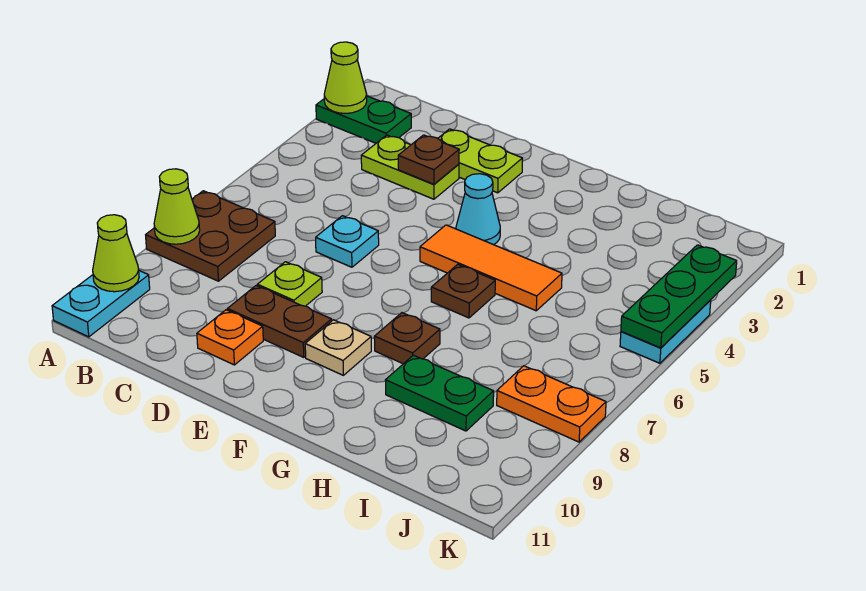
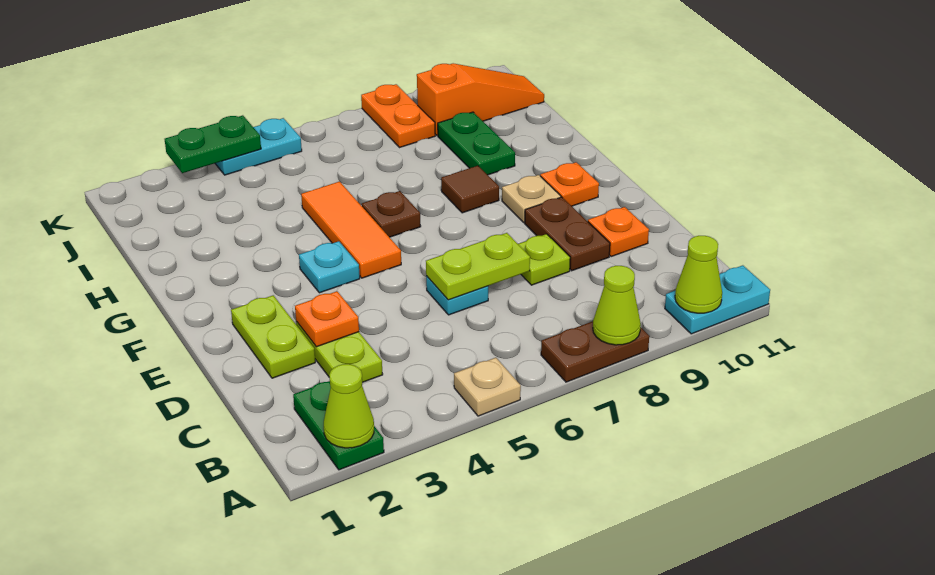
none -> tan plate A5 level 1
brown plate A7:B8 level 1 -> brown plate A7:A8 level 1
brown plate D3 level 2 -> orange plate D3 level 2
none -> lime plate D6:D7 level 2
cyan cone F4 level 1 -> cyan plate F4 level 1
none -> orange plate F10 level 1
brown plate G8 level 1 -> brown tile G8 level 1
none -> orange slope J9:J11 level 1 top 9
green plate K3:K5 level 2 -> green plate K3:K4 level 2

